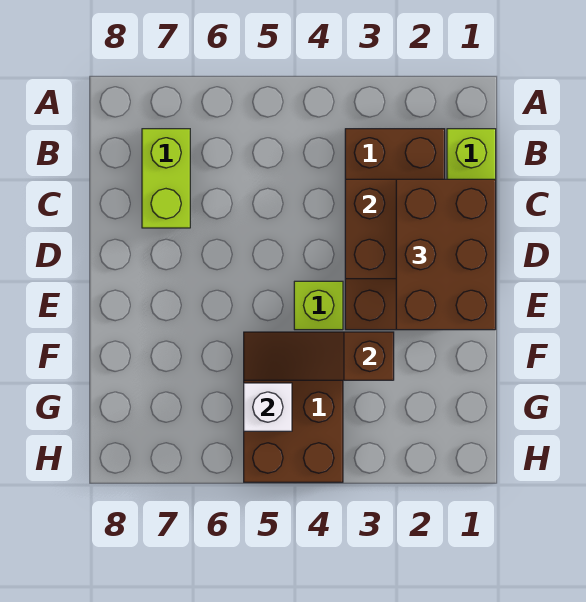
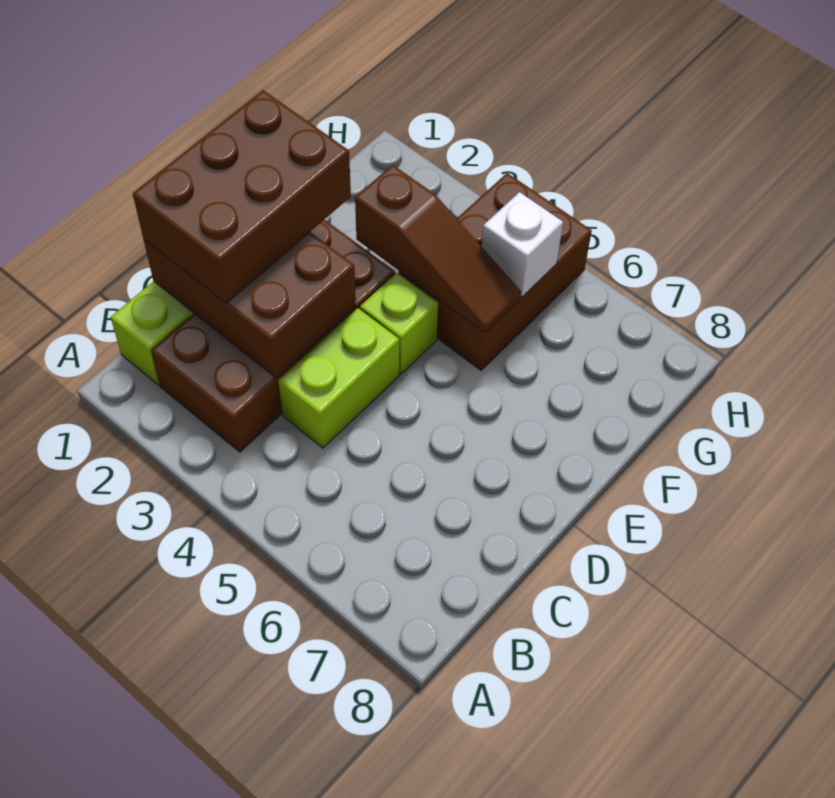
lime brick B7:C7 level 1 -> lime brick C4:D4 level 1

